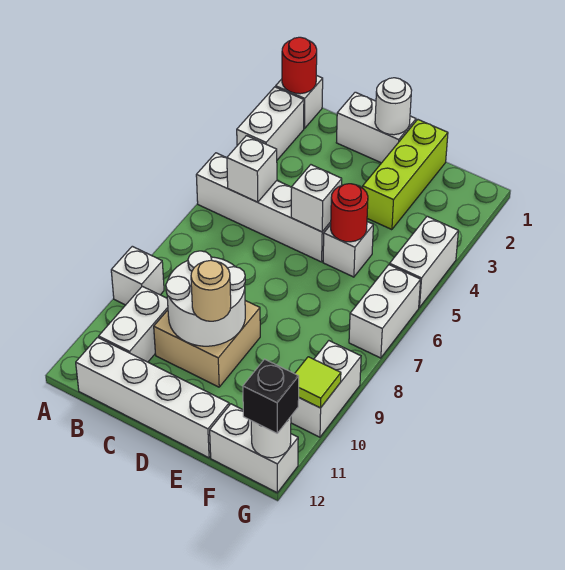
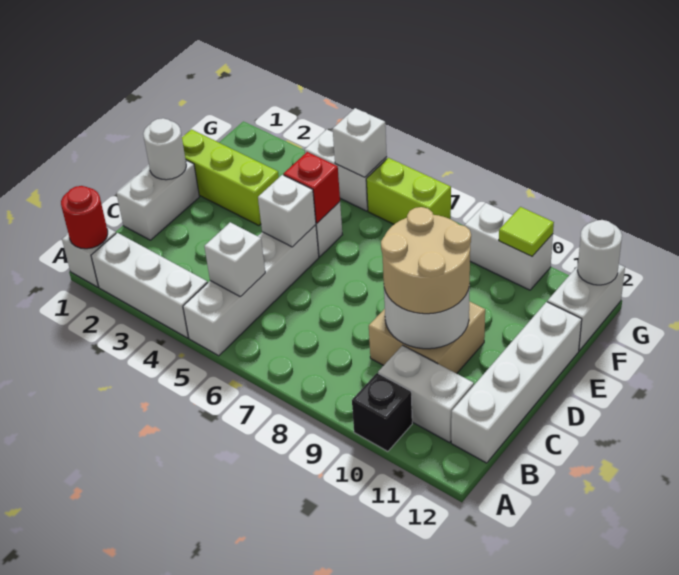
white brick A2:A3 level 1 -> white brick A2:A4 level 1
white brick A9 level 1 -> white brick G5 level 2
tan round brick D10 level 3 -> tan round brick C9:D10 level 3
red round brick E5 level 2 -> red brick E5 level 2
white brick G6:G7 level 1 -> lime brick G6:G7 level 1
black brick G12 level 3 -> black brick A10 level 1

